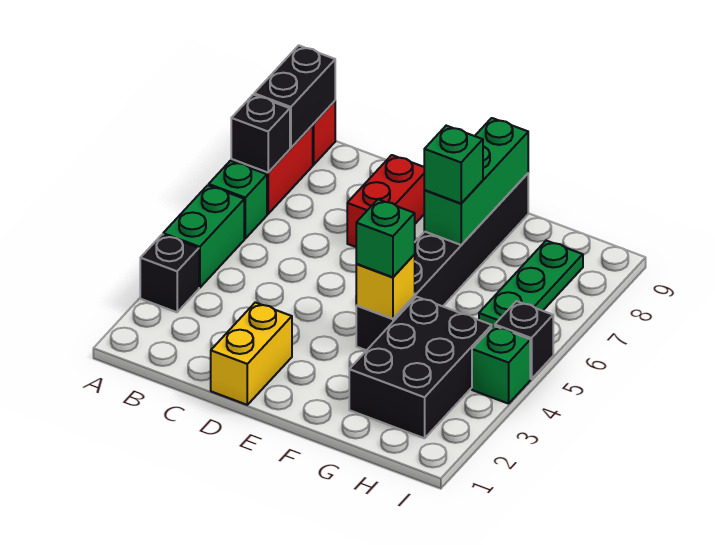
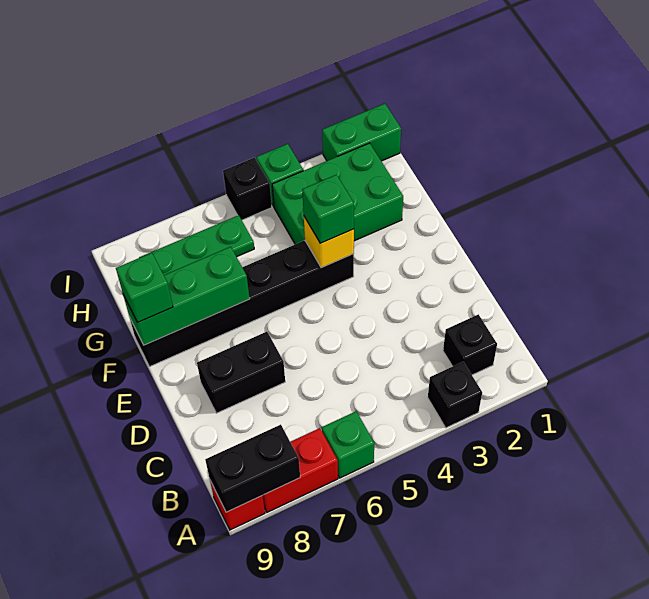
green brick A4:A5 level 1 -> green brick I1:I2 level 1
black brick A7 level 2 -> black brick B2 level 1
yellow brick D1:D2 level 1 -> none
red brick D7:D8 level 1 -> black brick D7:D8 level 1
green brick F7 level 3 -> green brick F9 level 3
black brick G2:H4 level 1 -> green brick G2:H4 level 1

